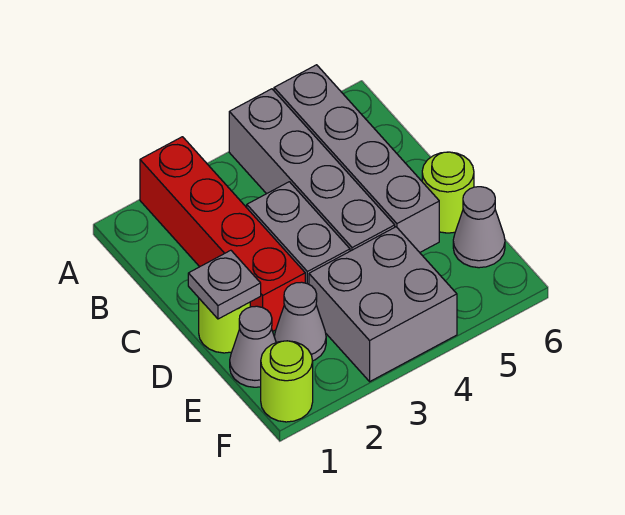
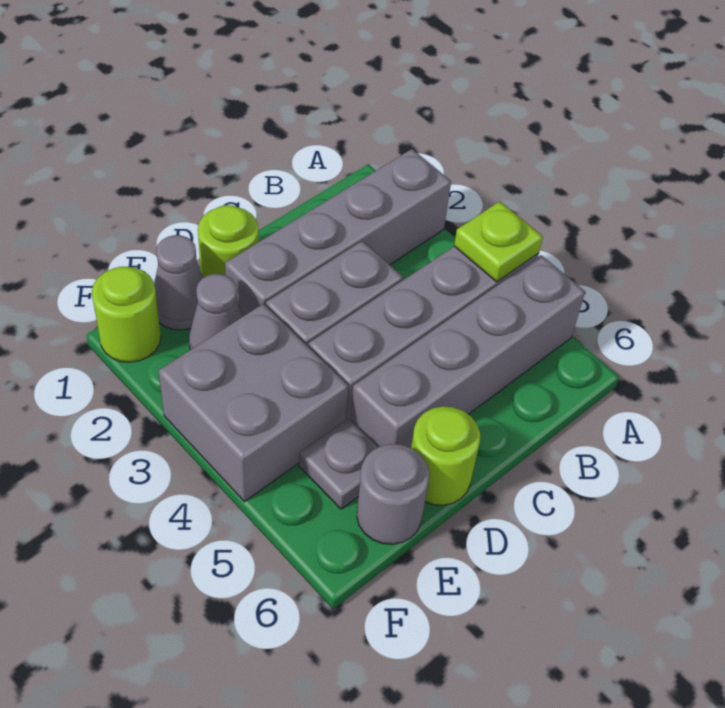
red brick A2:D2 level 1 -> grey brick A2:D2 level 1
none -> lime plate A4 level 2
grey plate D1 level 2 -> grey plate E5 level 1
grey cone E6 level 1 -> grey round brick E6 level 1

